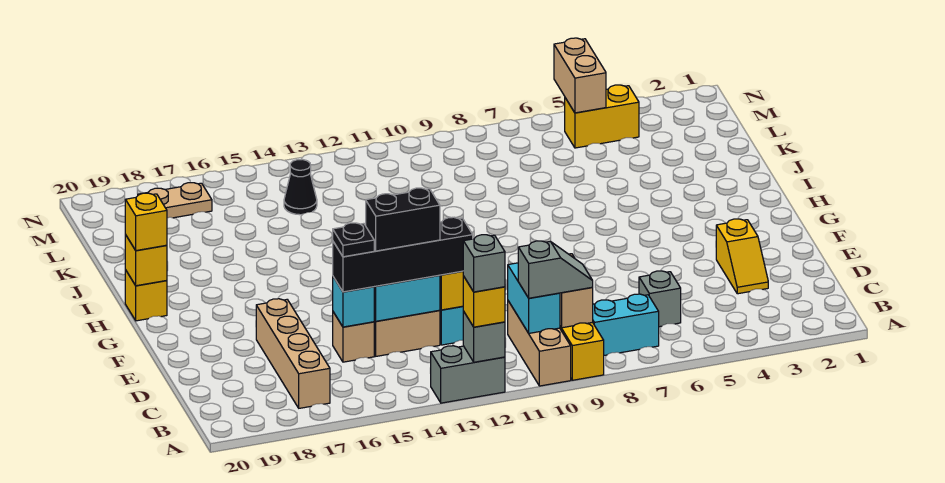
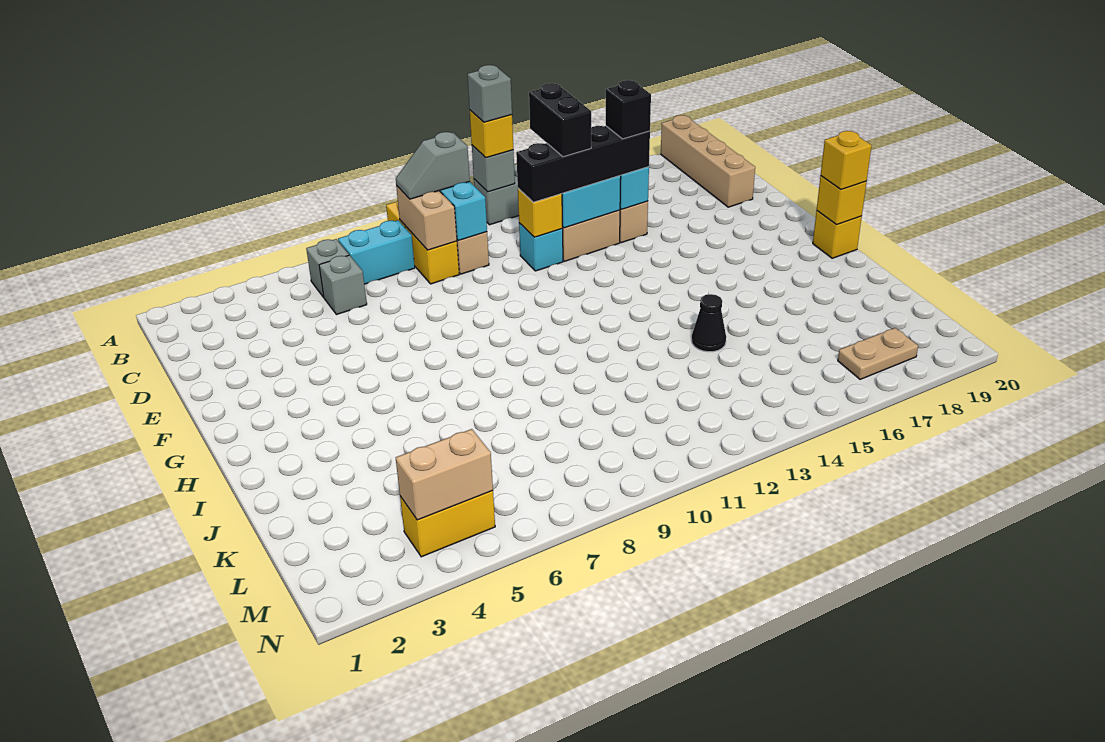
none -> grey brick B6 level 1
tan brick B17:E17 level 1 -> tan brick A19:D19 level 1
yellow slope D3:E3 level 1 top E -> none
black brick D13:D14 level 4 -> black brick C13:D13 level 4
black plate D15 level 4 -> black brick D15 level 4
black cone L14 level 1 -> black cone J14 level 1
tan brick M5:N5 level 2 -> tan brick M4:M5 level 2

